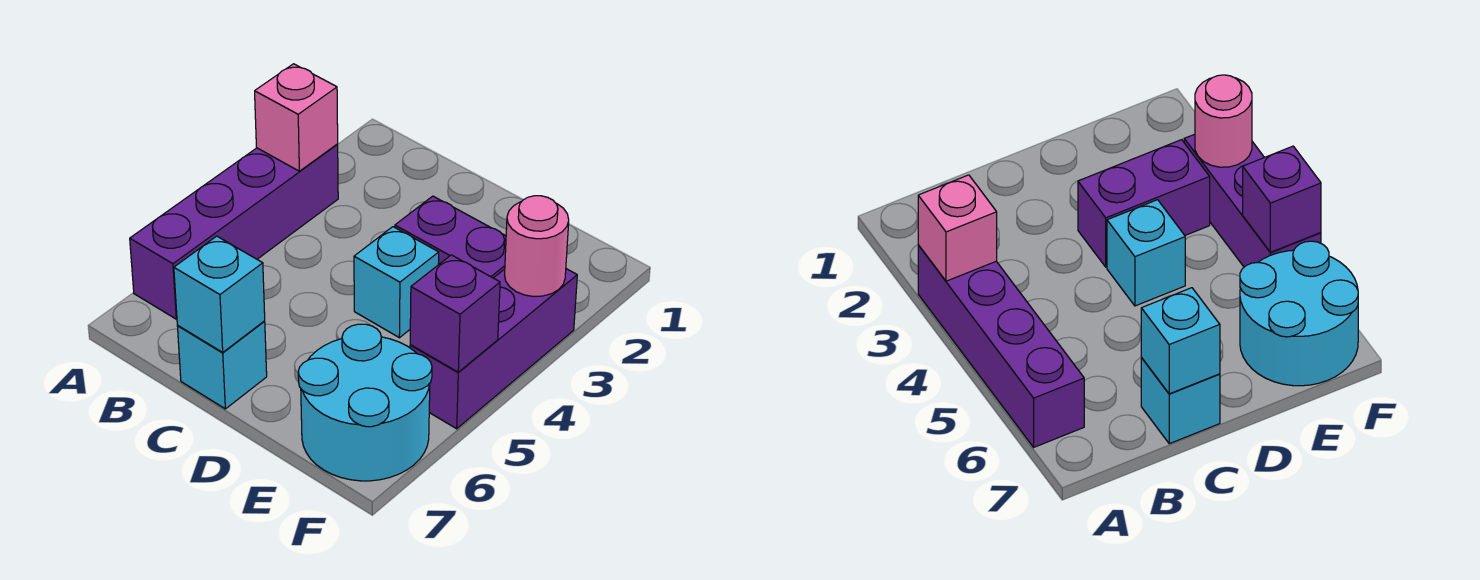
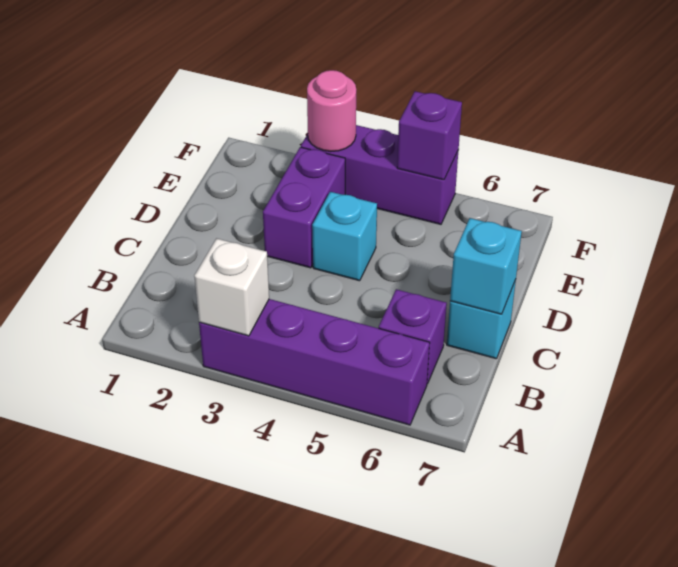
pink brick A3 level 2 -> white brick A3 level 2
none -> purple brick B6 level 1
cyan round brick E6:F7 level 1 -> none

